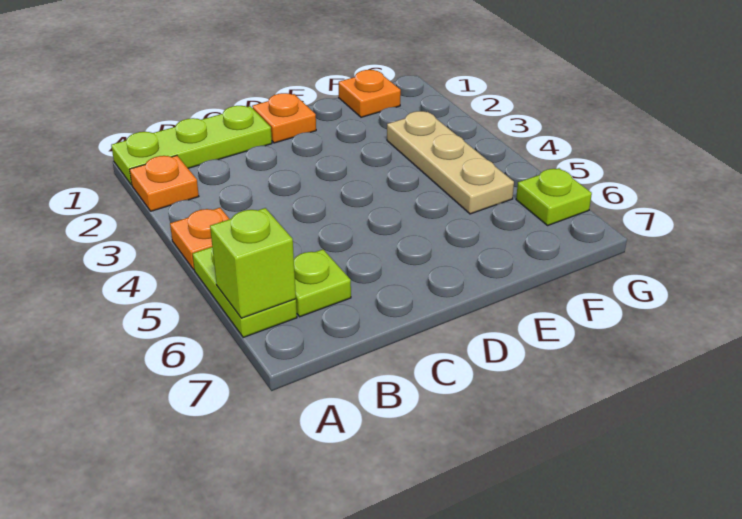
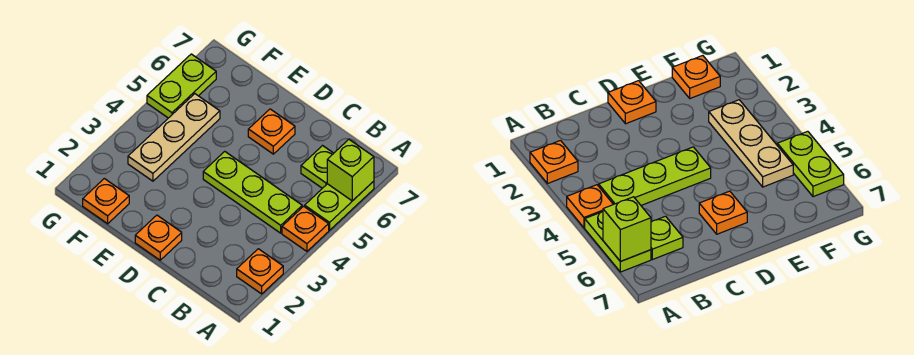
lime plate A1:C1 level 1 -> lime plate B4:D4 level 1
none -> orange plate D6 level 1
lime plate G6 level 1 -> lime plate G5:G6 level 1

